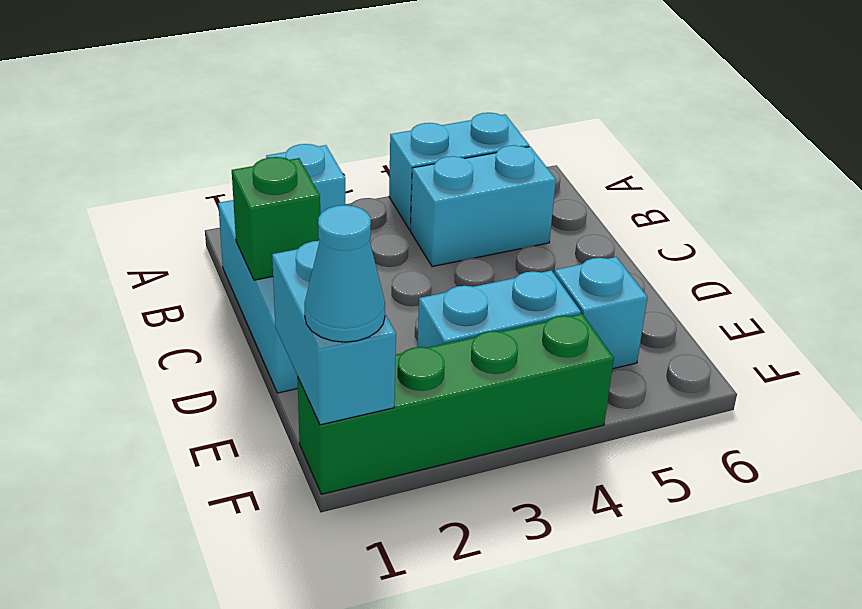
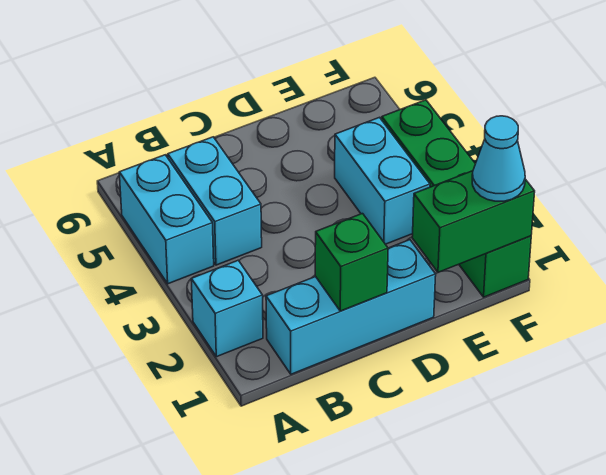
cyan brick E1:F1 level 2 -> green brick E1:F1 level 2
cyan brick E5 level 1 -> none

